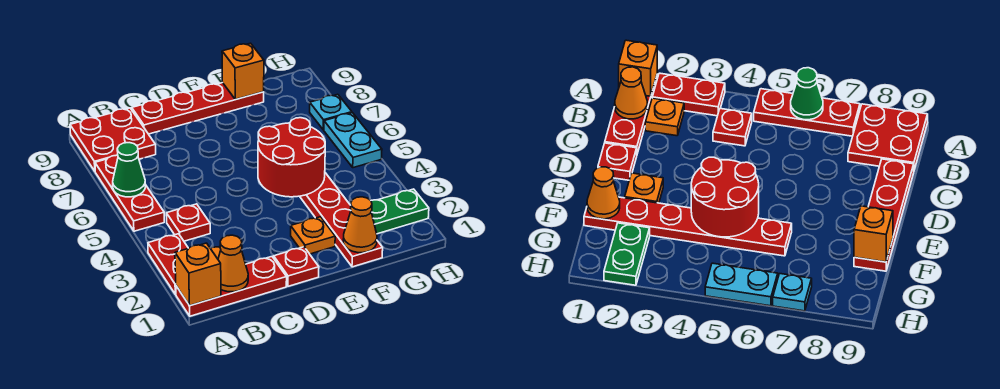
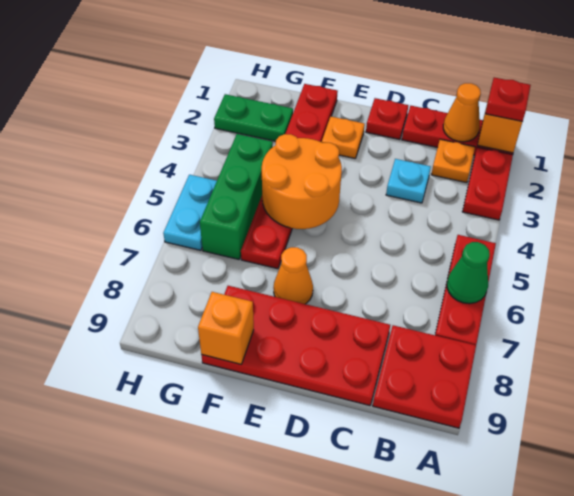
red plate B4 level 1 -> red plate A1 level 3
red plate C9:F9 level 1 -> red plate C8:F9 level 1
red round brick E4:F5 level 2 -> orange round brick E4:F5 level 2
orange cone F1 level 2 -> orange cone E7 level 1
none -> green brick G4:G6 level 1
cyan plate H7 level 1 -> cyan plate C3 level 1

